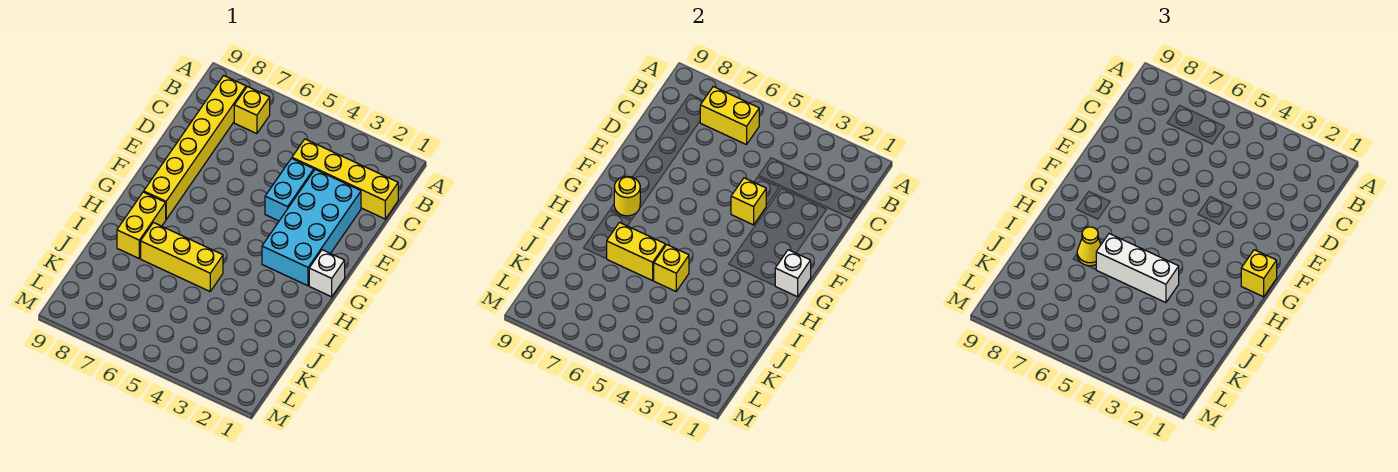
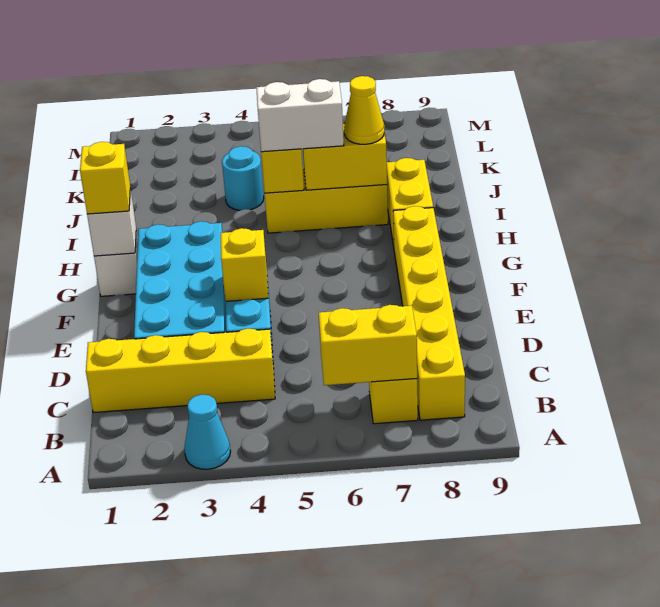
none -> cyan cone A3 level 1
yellow round brick G8 level 2 -> none
white brick I4:I6 level 3 -> white brick I5:I6 level 3
none -> cyan round brick J4 level 1

